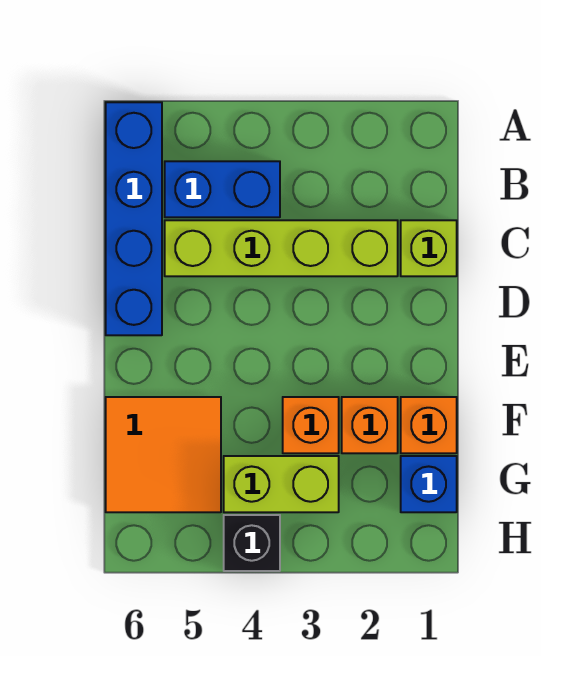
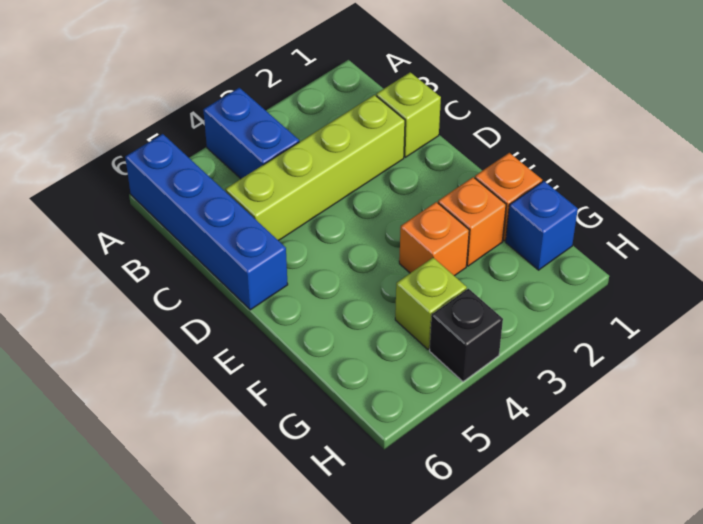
blue brick B4:B5 level 1 -> blue brick A4:B4 level 1
orange tile F5:G6 level 1 -> none
lime brick G3:G4 level 1 -> lime brick G4 level 1

